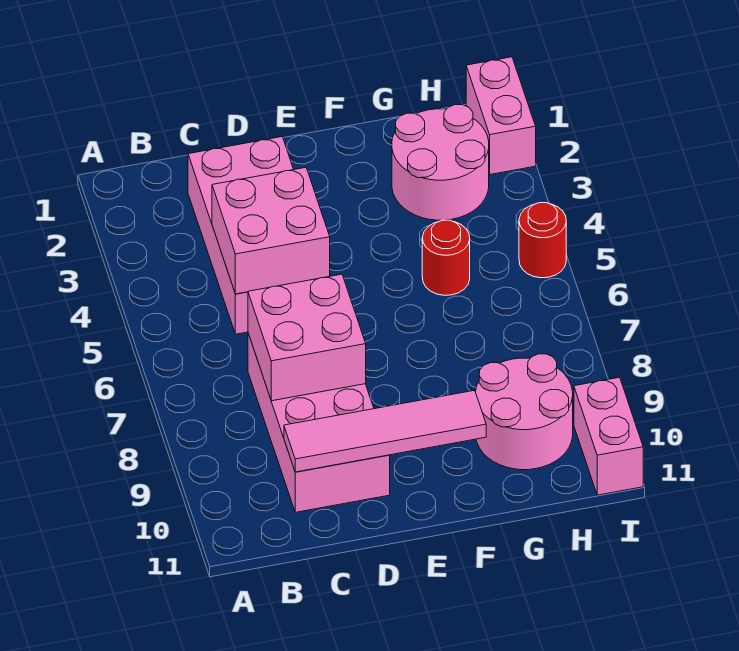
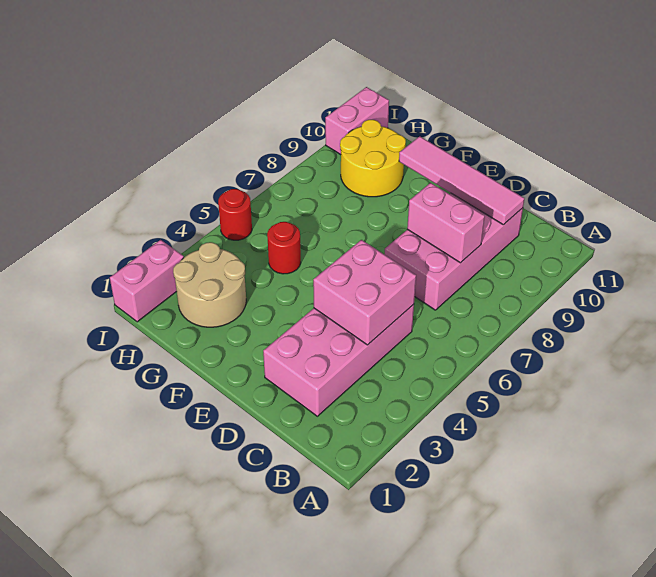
pink brick C7:D8 level 2 -> pink brick C8:D8 level 2
pink round brick G2:H3 level 1 -> tan round brick G2:H3 level 1
pink round brick G9:H10 level 1 -> yellow round brick G9:H10 level 1

